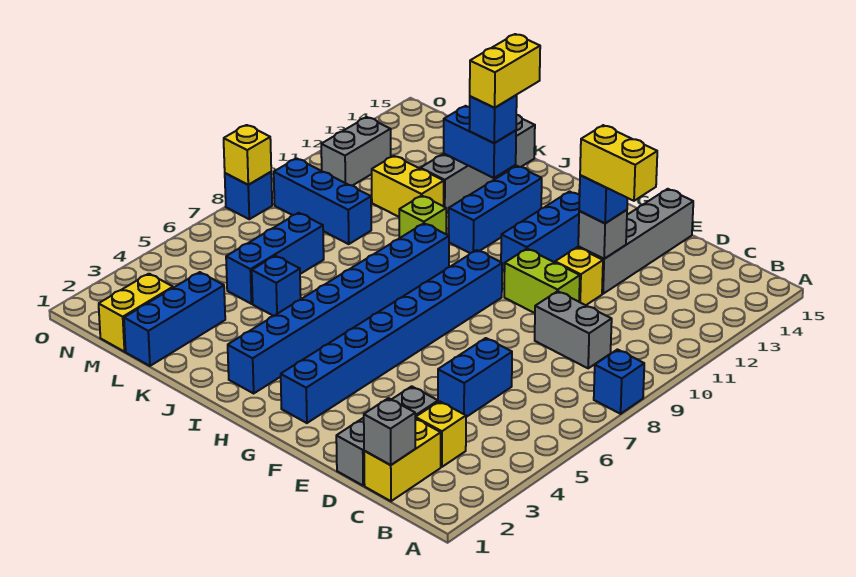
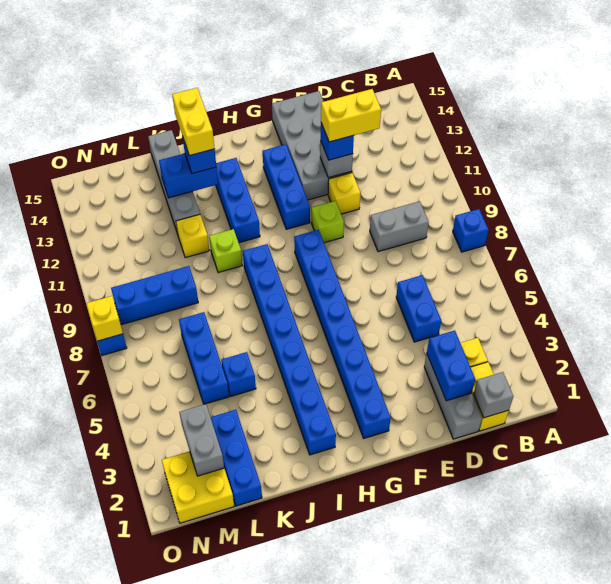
none -> blue brick D2:D3 level 2
lime brick E10:F10 level 1 -> lime brick F10 level 1
grey brick E12:E15 level 1 -> grey brick E12:F15 level 1
yellow brick K11:L11 level 1 -> yellow brick K11 level 1
yellow brick M1:M2 level 1 -> yellow brick M1:N2 level 1
grey brick N11:N12 level 1 -> grey brick M2:M3 level 2

